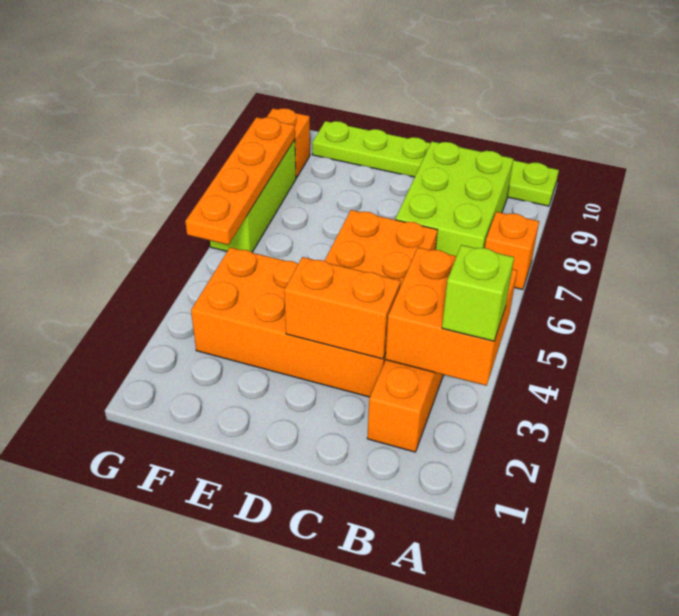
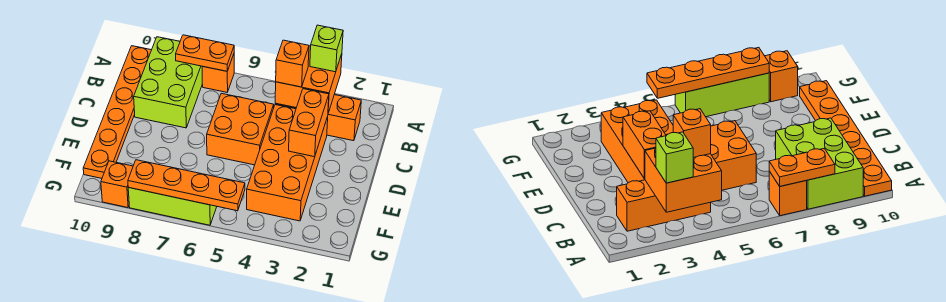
none -> orange plate A7:A8 level 2
lime plate A10:F10 level 1 -> orange plate A10:F10 level 1
none -> orange brick B4 level 3
lime brick B7:C9 level 1 -> lime brick A8:C9 level 1

